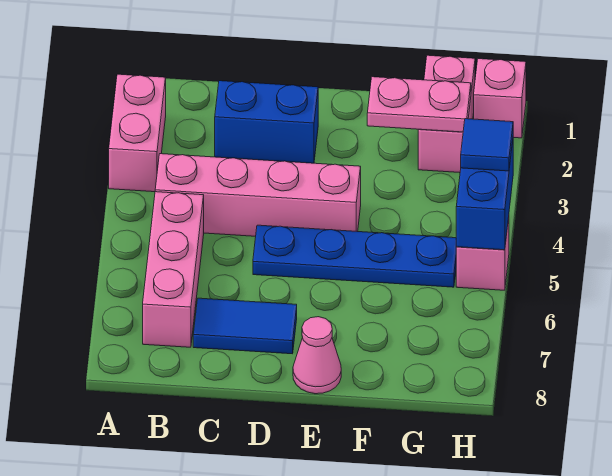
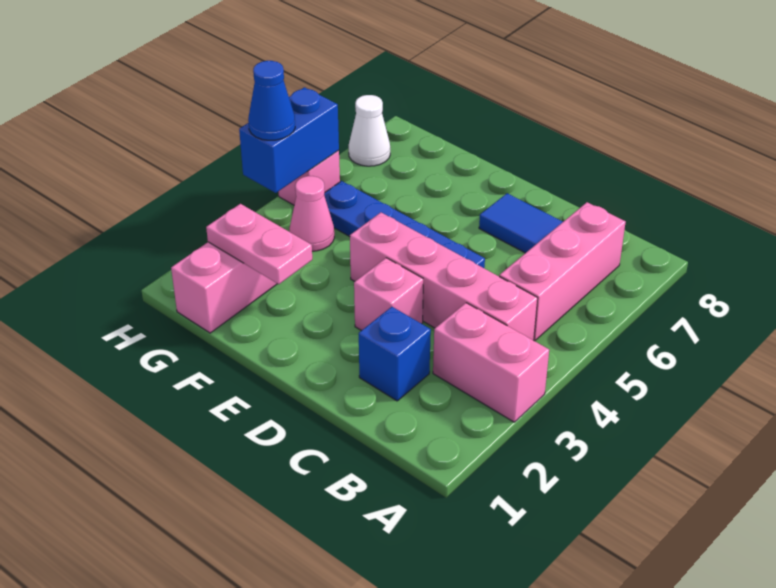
pink brick A2:A3 level 1 -> pink brick A3:B3 level 1
blue brick C2:D2 level 1 -> blue brick C2 level 1
pink cone E8 level 1 -> pink cone G4 level 1
pink brick H1 level 1 -> pink brick D3 level 1
blue tile H4 level 3 -> blue cone H4 level 3
none -> white cone H7 level 1

